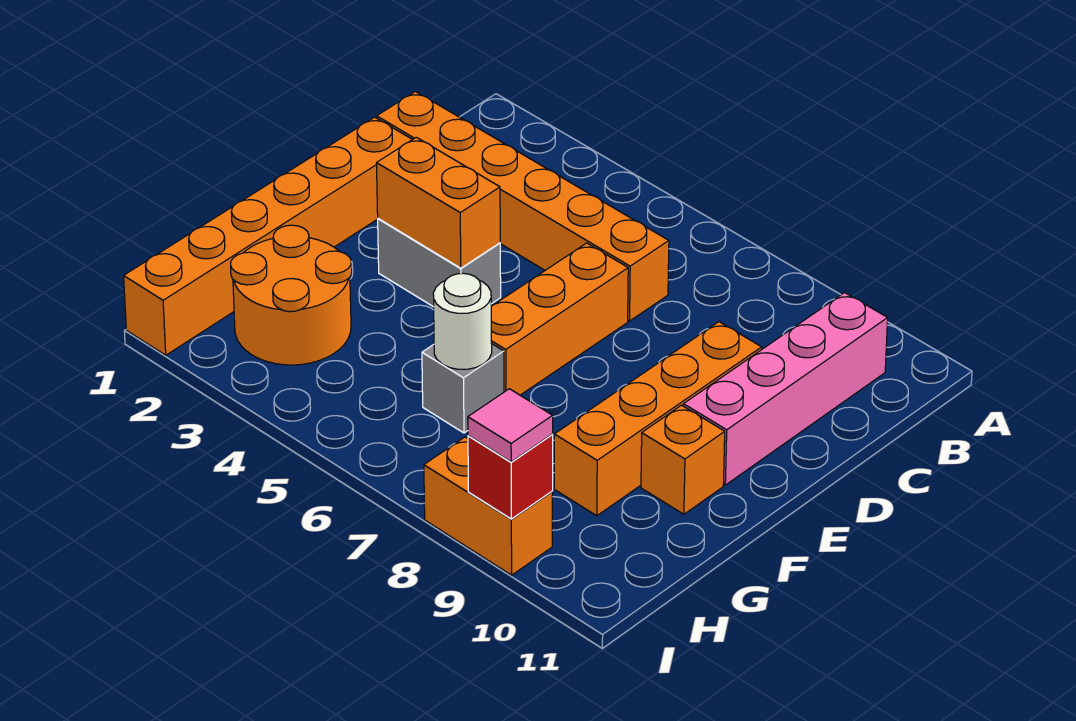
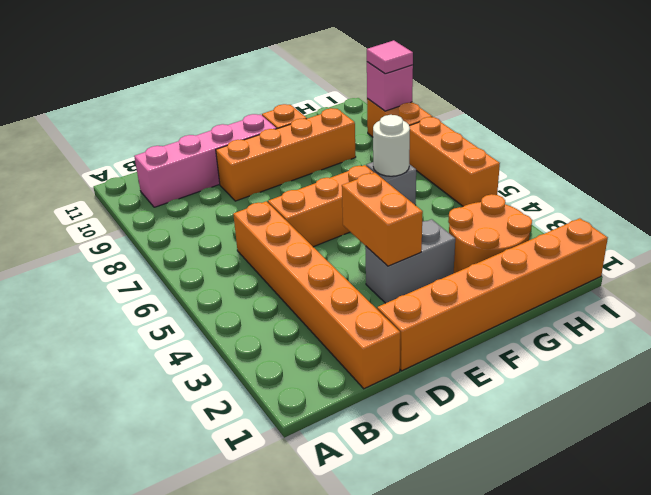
grey brick E3:E4 level 1 -> grey brick E3:F3 level 1
none -> orange brick I5:I7 level 1
red brick I9 level 2 -> pink brick I9 level 2

